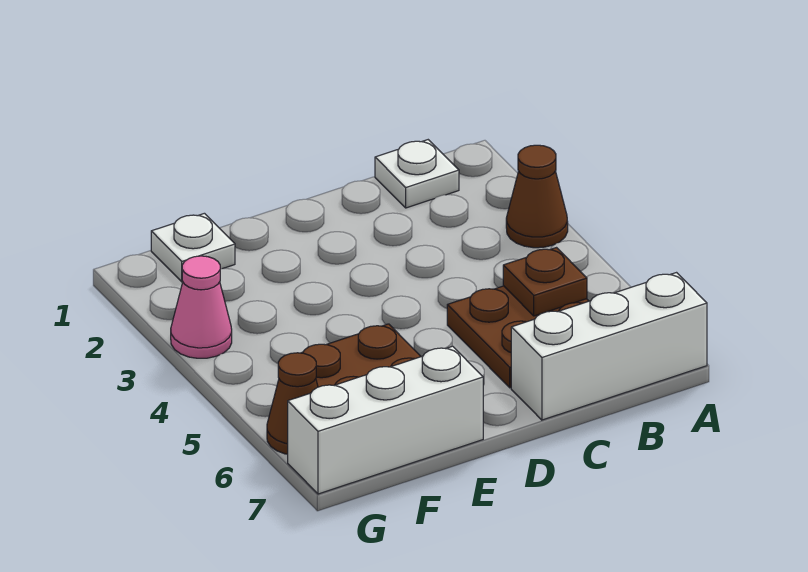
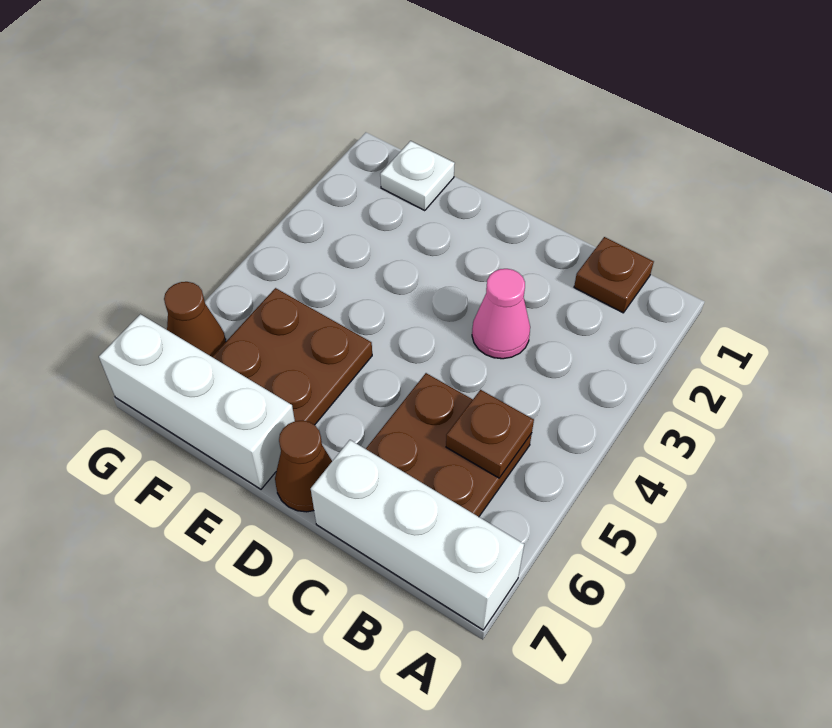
brown cone A3 level 1 -> brown cone D7 level 1
white plate B1 level 1 -> brown plate B1 level 1
pink cone G3 level 1 -> pink cone C3 level 1

